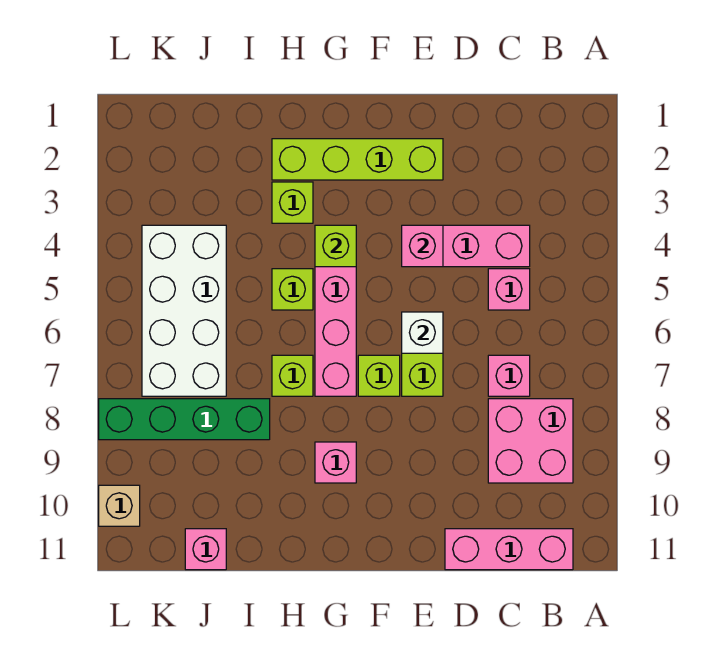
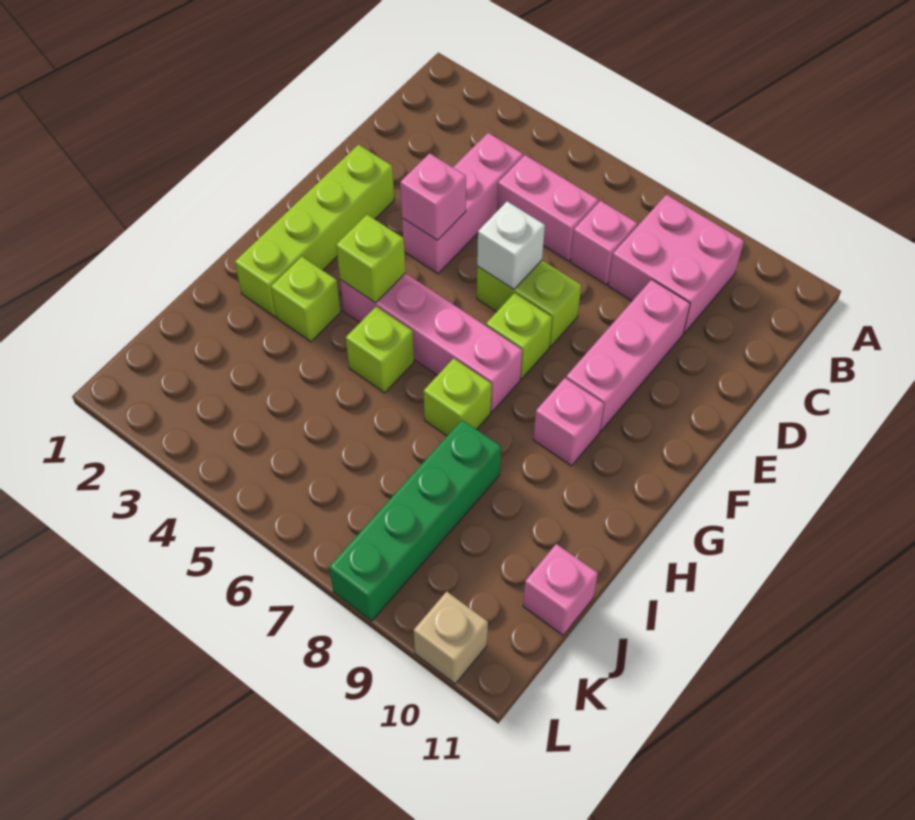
pink brick B11:D11 level 1 -> pink brick D9:F9 level 1
pink brick C5 level 1 -> pink brick C5:C6 level 1
white brick J4:K7 level 1 -> none

